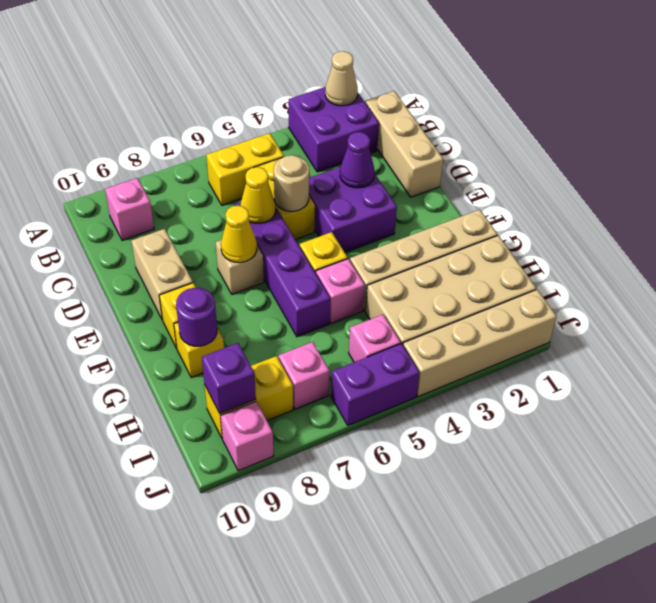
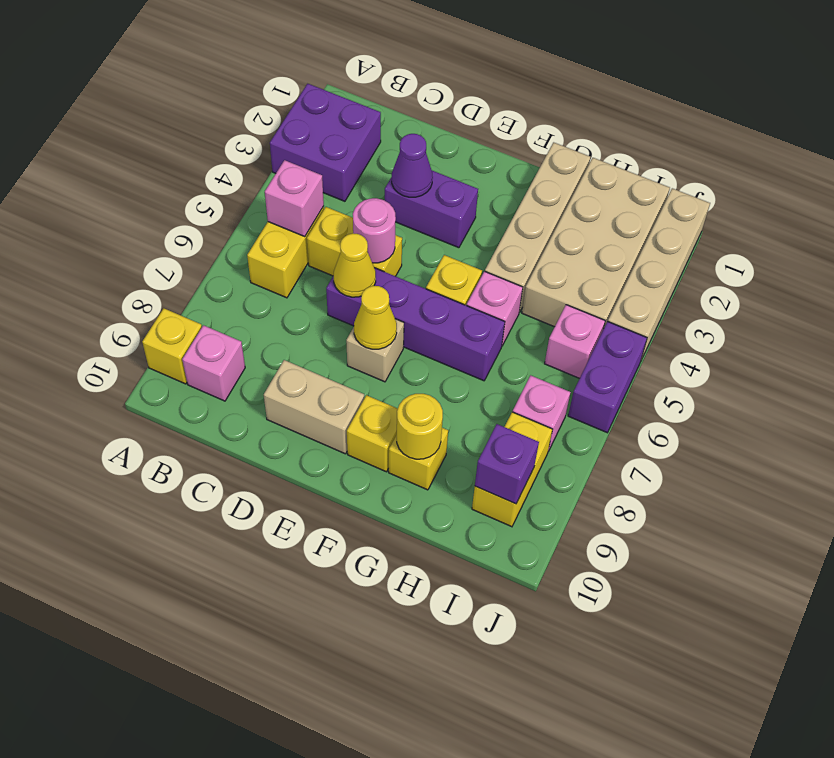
tan cone A2 level 2 -> none
none -> yellow brick A9 level 1
tan brick B1:D1 level 1 -> none
purple brick D3:E4 level 1 -> purple brick D3:E3 level 1
tan round brick D5 level 2 -> pink round brick D5 level 2
purple round brick G9 level 2 -> yellow round brick G9 level 2
pink brick J9 level 1 -> pink brick B5 level 2

